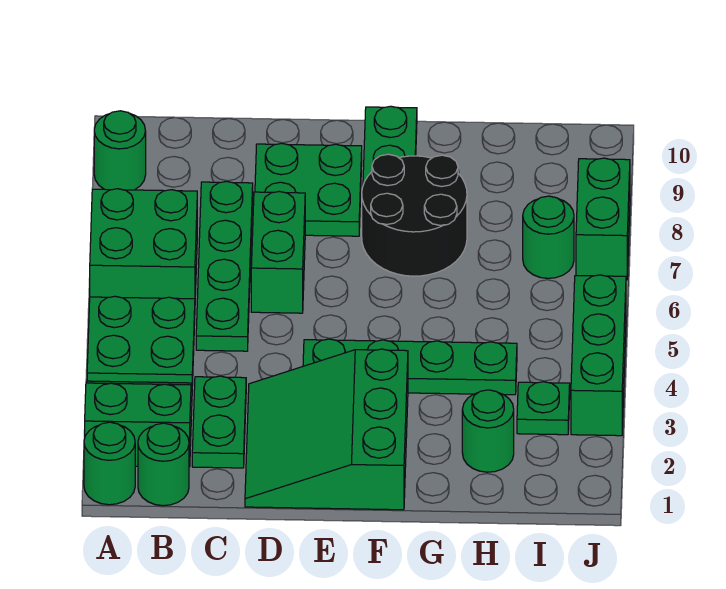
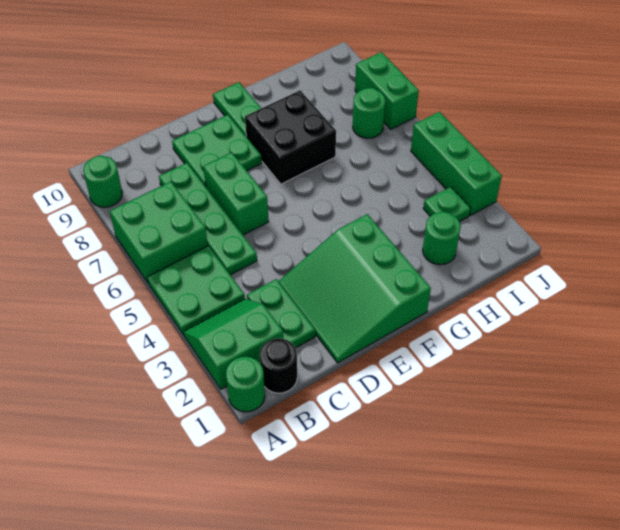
green round brick B1 level 1 -> black round brick B1 level 1
green plate E4:H4 level 1 -> none
black round brick F7:G8 level 1 -> black brick F7:G8 level 1

